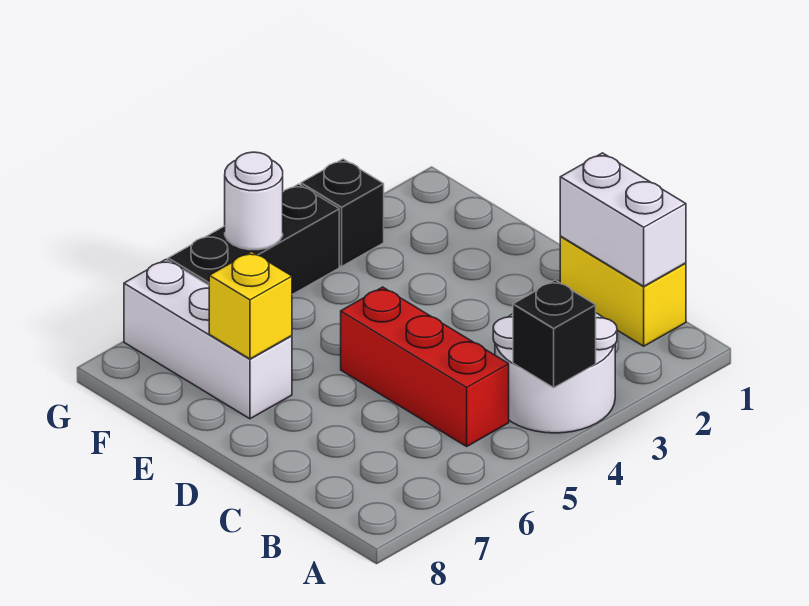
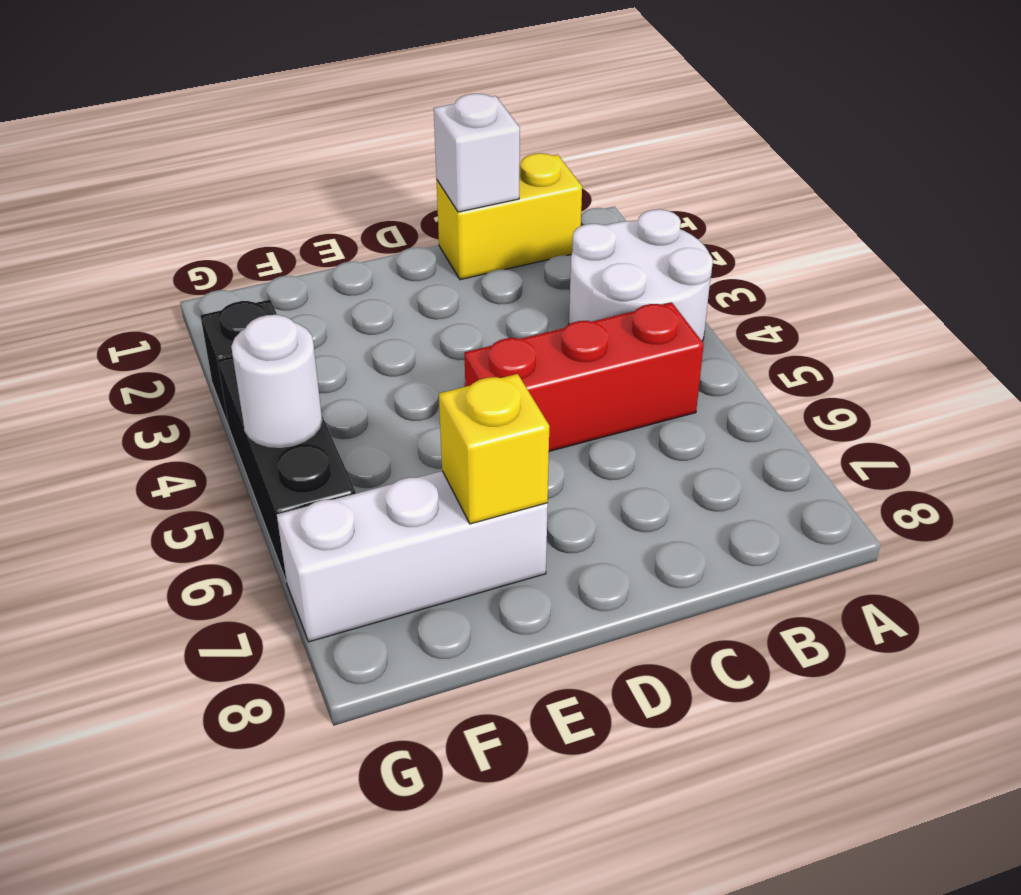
black brick A4 level 2 -> none
white brick B1:C1 level 2 -> white brick C1 level 2

